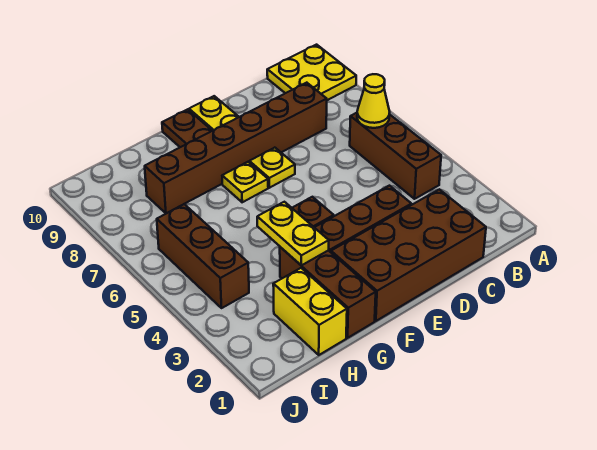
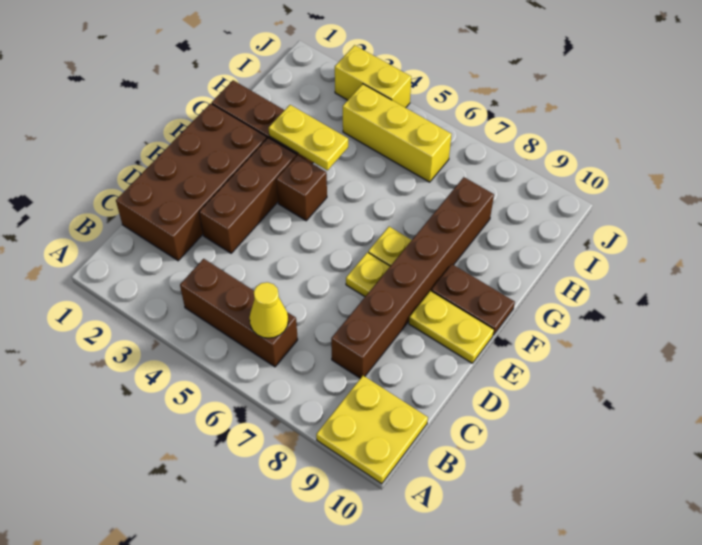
yellow brick H1:H2 level 1 -> yellow brick J3:J4 level 1
brown brick I4:I6 level 1 -> yellow brick I4:I6 level 1

